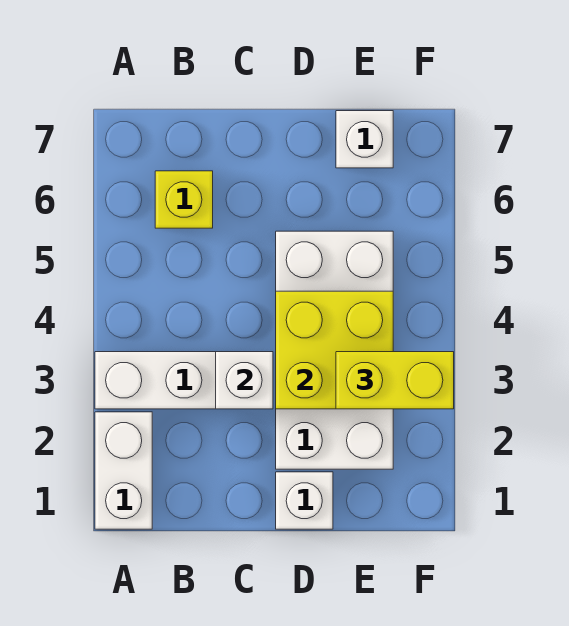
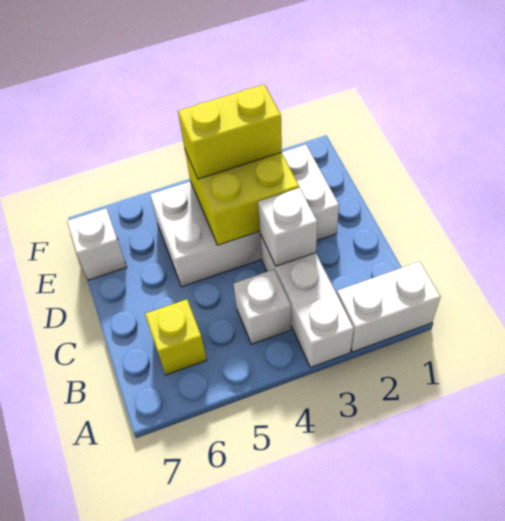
white brick D1 level 1 -> white brick B4 level 1
yellow brick E3:F3 level 3 -> yellow brick E3:E4 level 3

